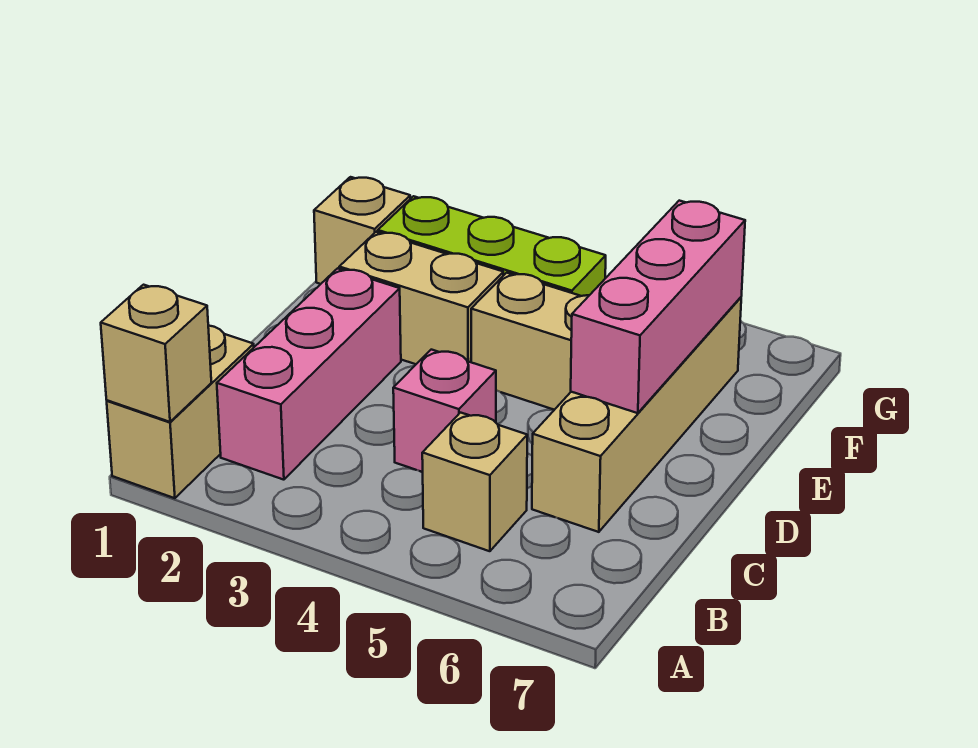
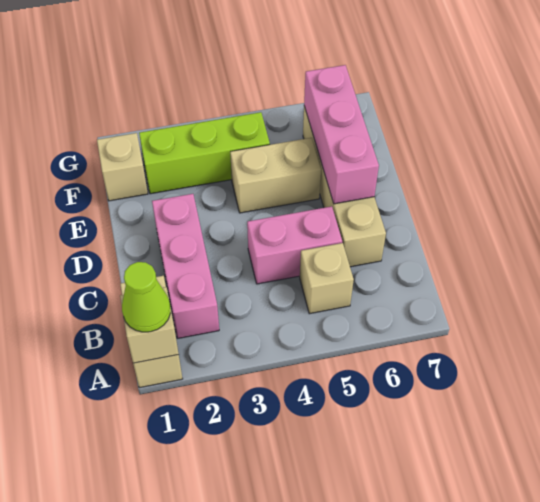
none -> lime cone A1 level 3
pink brick C4 level 1 -> pink brick C4:C5 level 1
tan brick E2:E3 level 1 -> none

